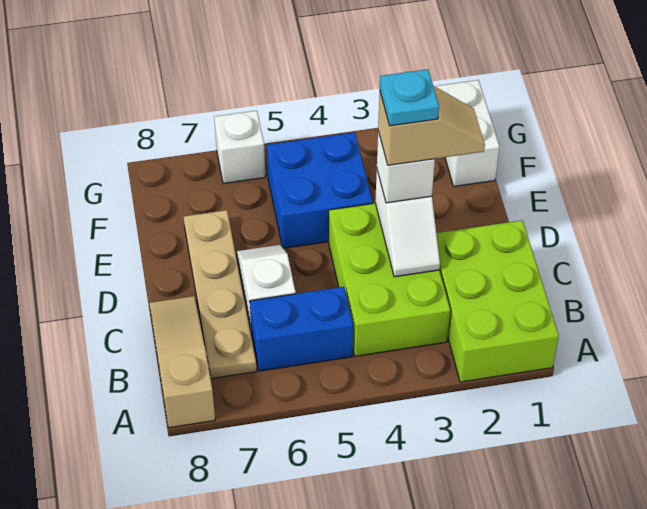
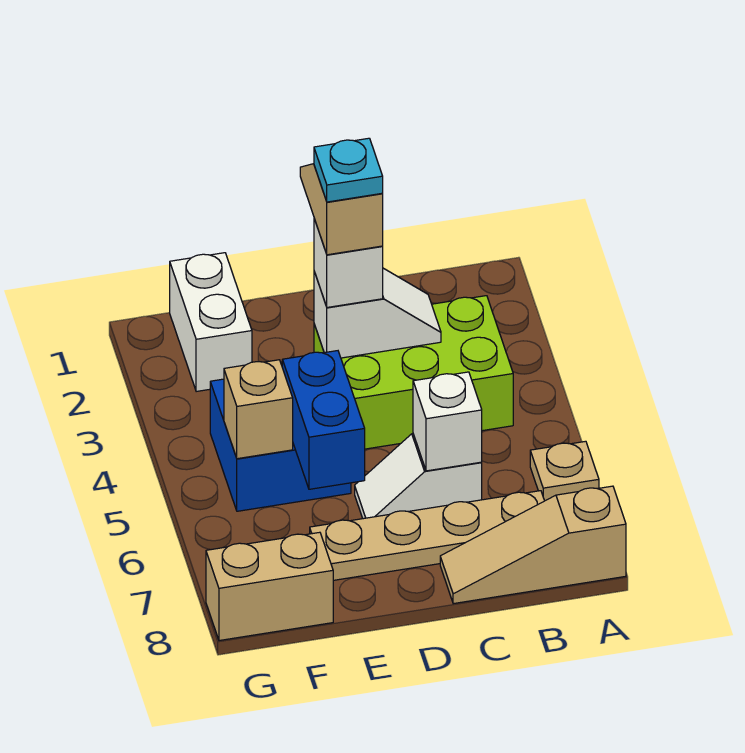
lime brick A1:C2 level 1 -> none
none -> tan plate A6 level 1
blue brick B5:B6 level 1 -> blue brick E5:E6 level 2
white brick F1:G1 level 1 -> white brick F1:F2 level 1
none -> tan brick F5 level 2
none -> tan brick F8:G8 level 1
white brick G6 level 1 -> white brick C6 level 2

